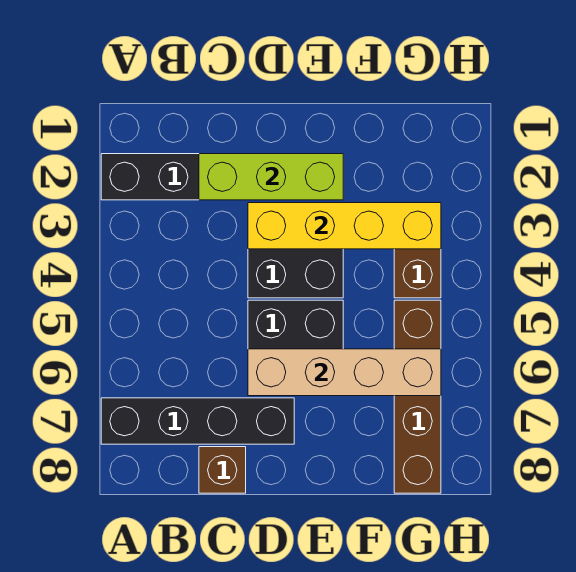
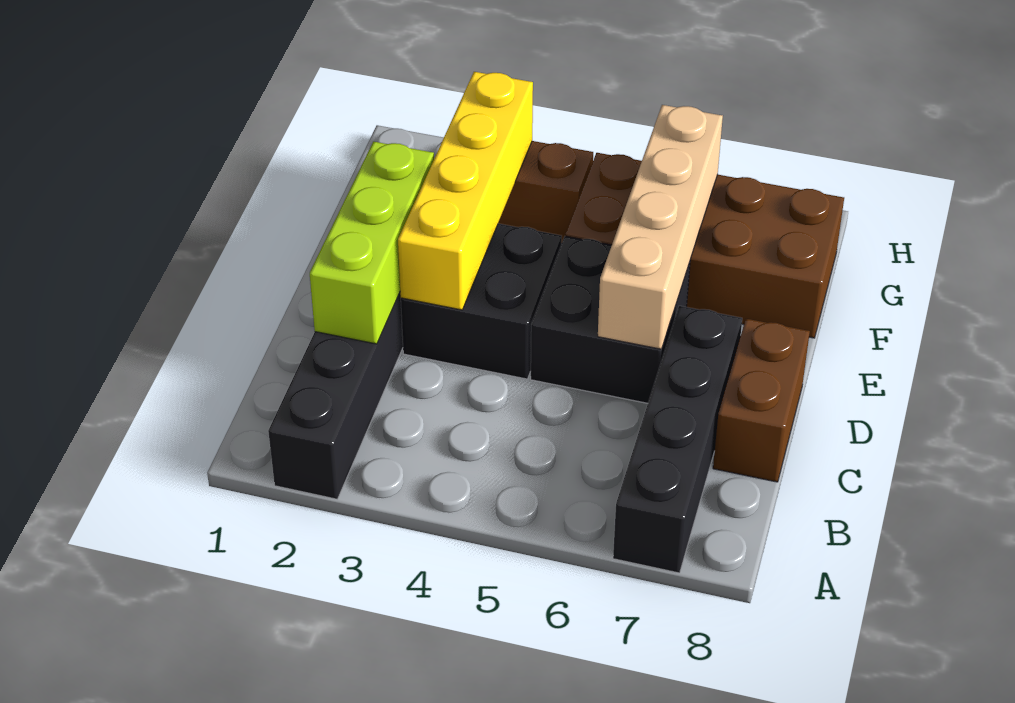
brown brick C8 level 1 -> brown brick C8:D8 level 1
brown brick G5:G8 level 1 -> brown brick F5:G8 level 1

